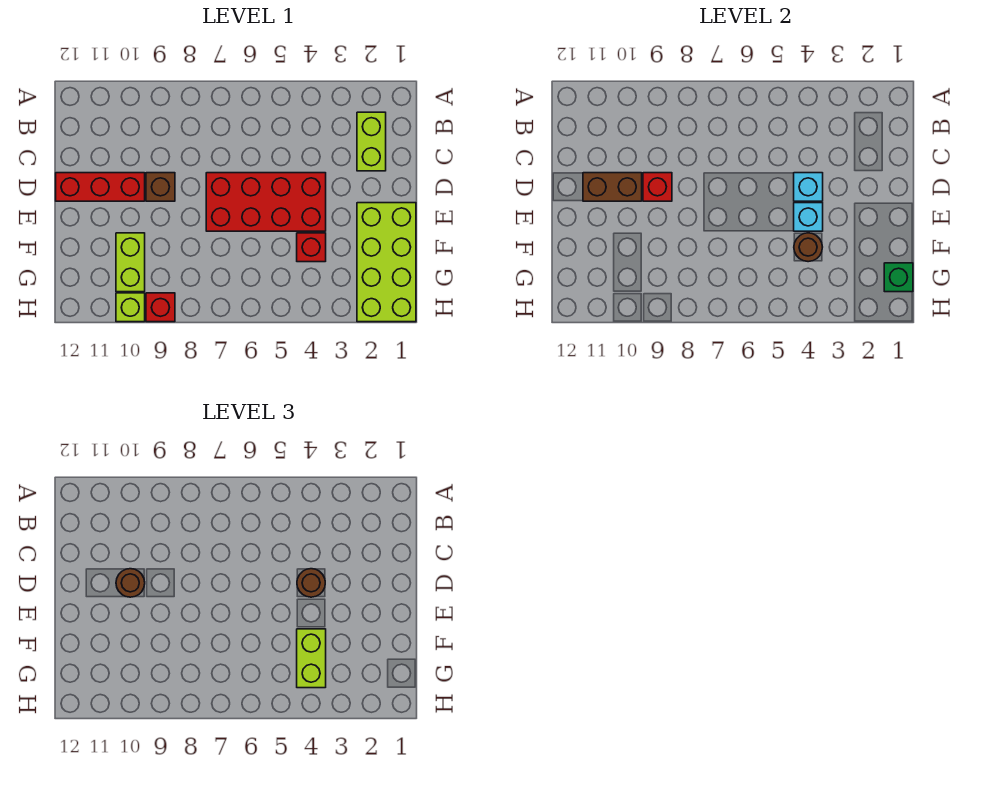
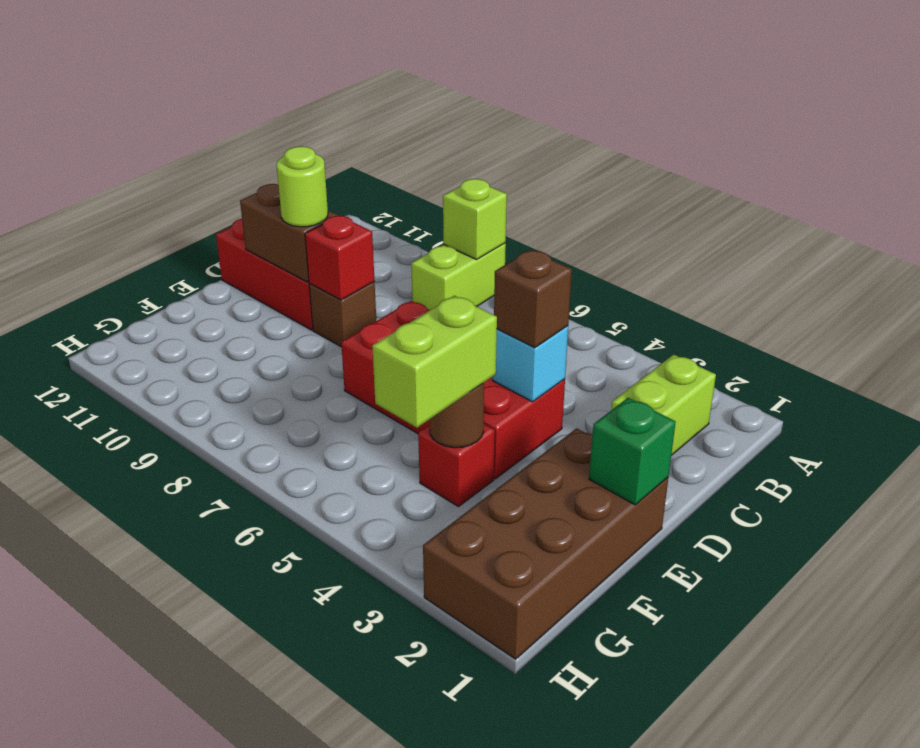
brown round brick D4 level 3 -> brown brick D4 level 3
brown round brick D10 level 3 -> lime round brick D10 level 3
lime brick E1:H2 level 1 -> brown brick E1:H2 level 1
cyan brick E4 level 2 -> none
lime brick F10:G10 level 1 -> lime brick A8:B8 level 1
green brick G1 level 2 -> green brick E1 level 2
red brick H9 level 1 -> none
lime brick H10 level 1 -> lime brick A8 level 2

